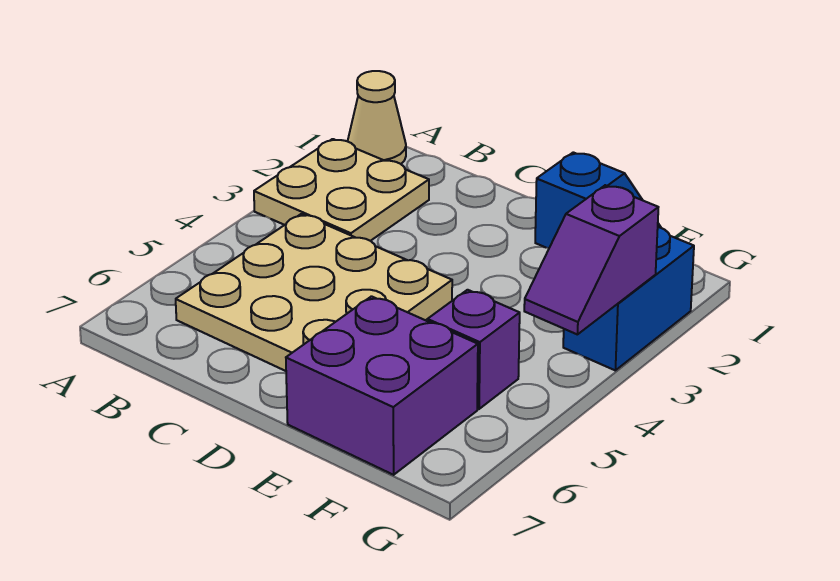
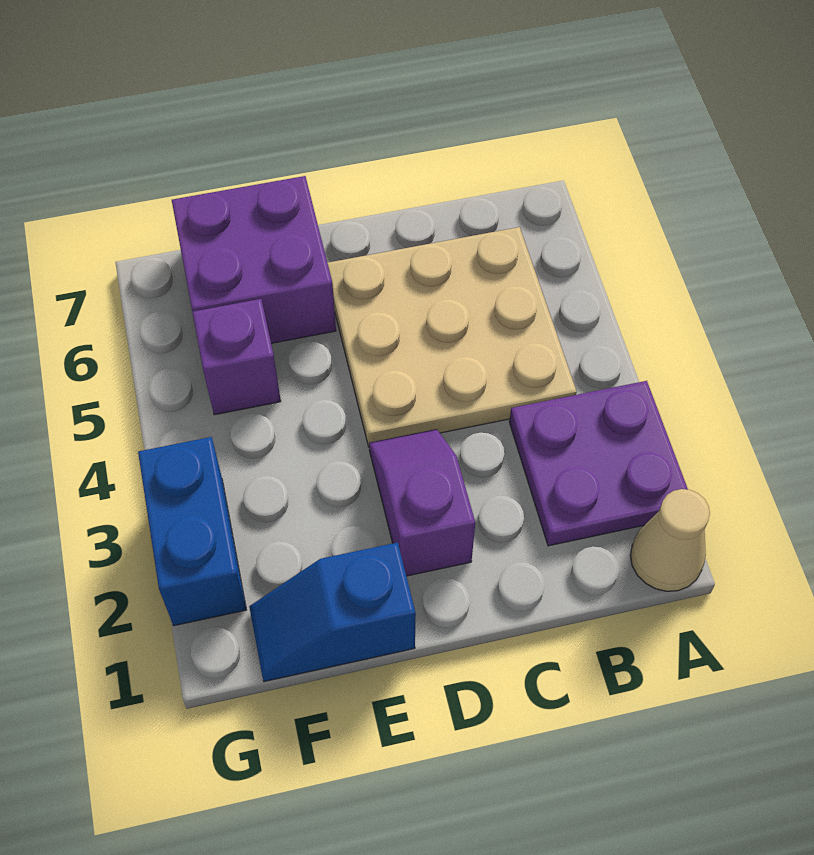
tan plate A2:B3 level 1 -> purple plate A2:B3 level 1
purple slope G3:G4 level 2 top 3 -> purple slope D2:D3 level 1 top 2

